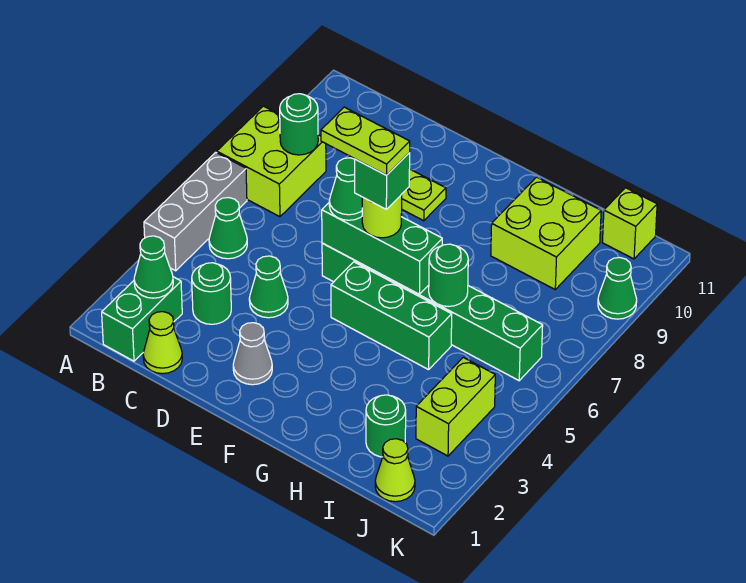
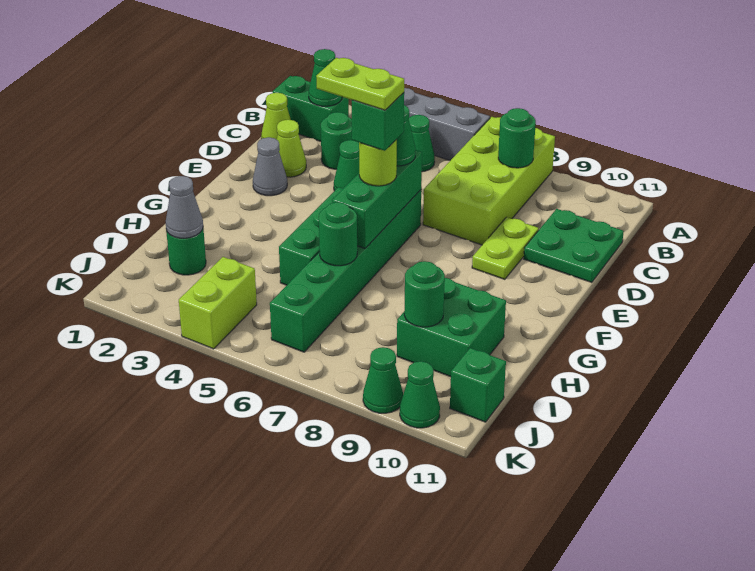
lime brick A7:B8 level 1 -> lime brick A7:D8 level 1
none -> green plate C10:D11 level 1
lime plate E6:F6 level 5 -> lime plate F5:F6 level 5
lime brick H9:I10 level 1 -> green brick H9:I10 level 1
none -> grey cone I2 level 2
none -> green round brick I9 level 2
lime cone J1 level 1 -> lime cone D2 level 1
lime brick J3:J4 level 1 -> lime brick J4:K4 level 1
lime brick J11 level 1 -> green brick J11 level 1
none -> green cone K10 level 1

